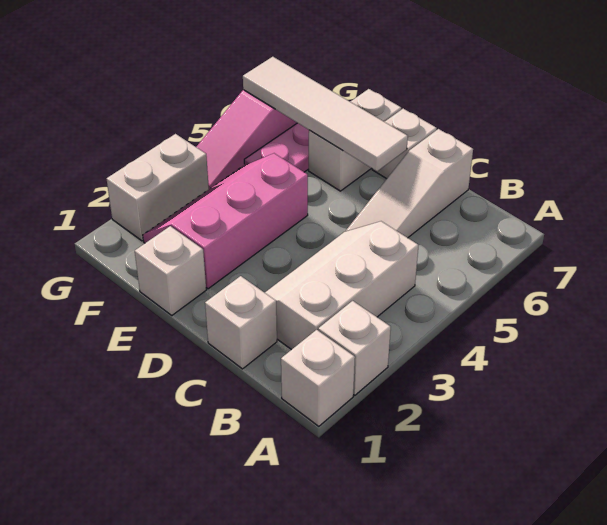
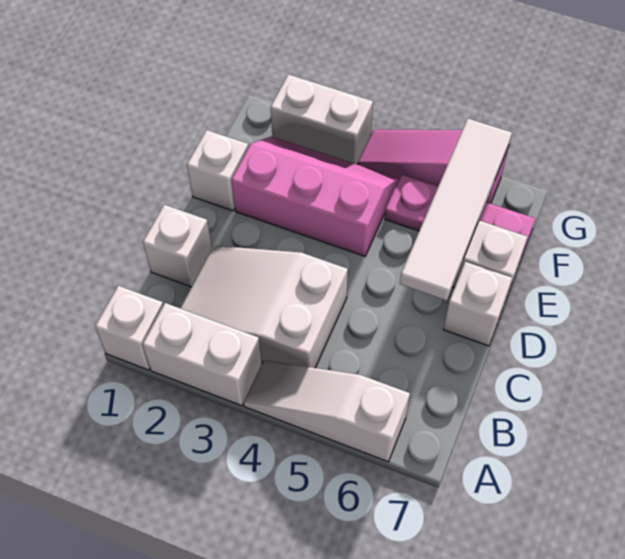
white brick A2 level 1 -> white brick A2:A3 level 1
white slope B2:C4 level 1 top B -> white slope B2:C4 level 1 top 4
white slope C5:C7 level 1 top 7 -> white slope A4:A6 level 1 top 6

